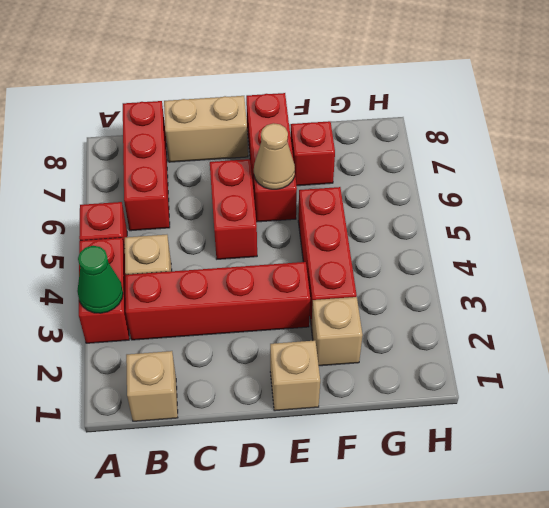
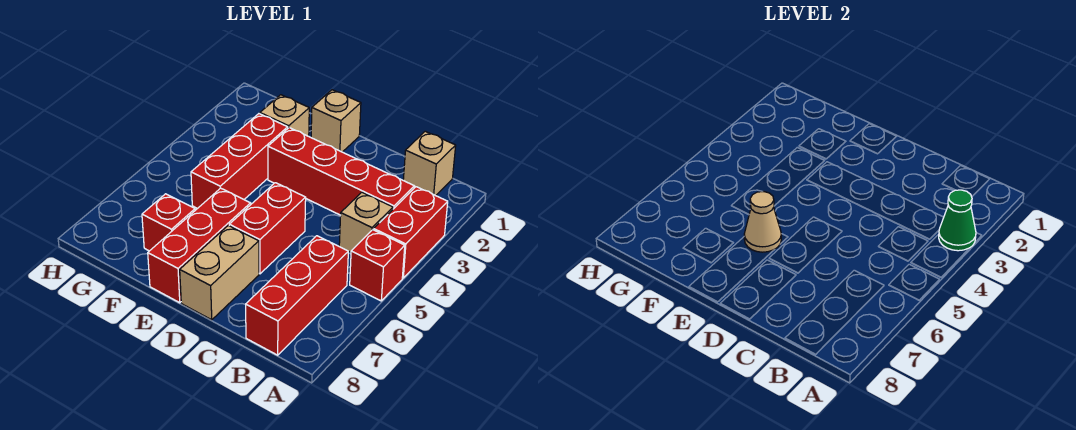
tan brick C8:D8 level 1 -> tan brick D7:D8 level 1

